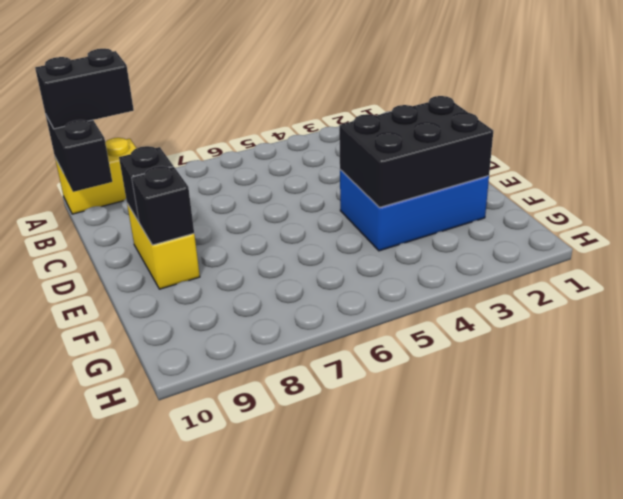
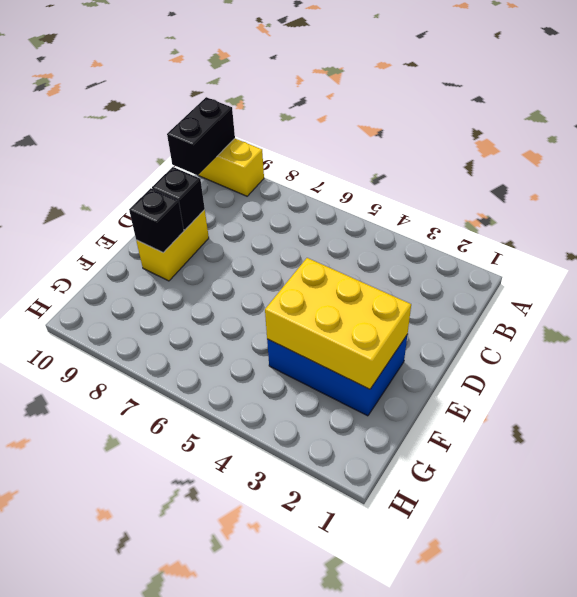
black brick A9:A10 level 3 -> none
black brick E2:F4 level 2 -> yellow brick E2:F4 level 2

